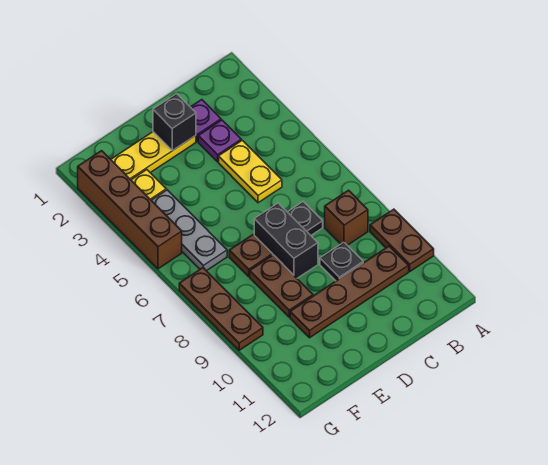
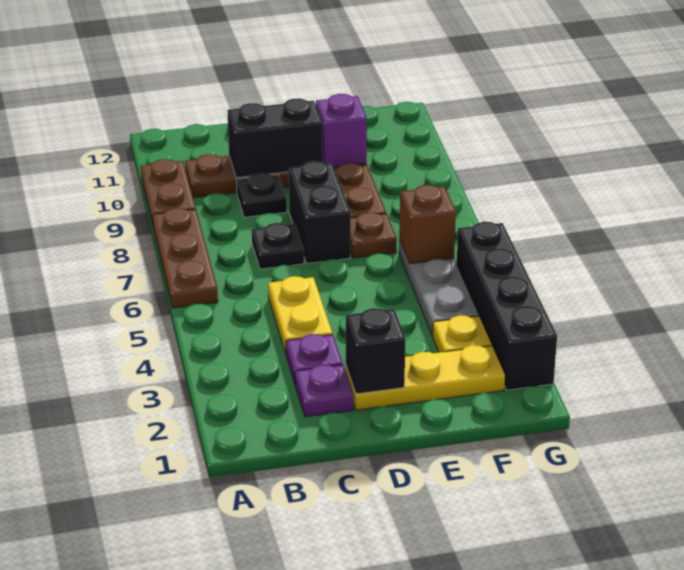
brown brick B8 level 1 -> brown brick F6 level 2
none -> black brick C10:D10 level 2
none -> purple brick E10 level 2
brown brick G2:G5 level 1 -> black brick G2:G5 level 1
brown plate G7:G9 level 1 -> brown plate A6:A8 level 1

